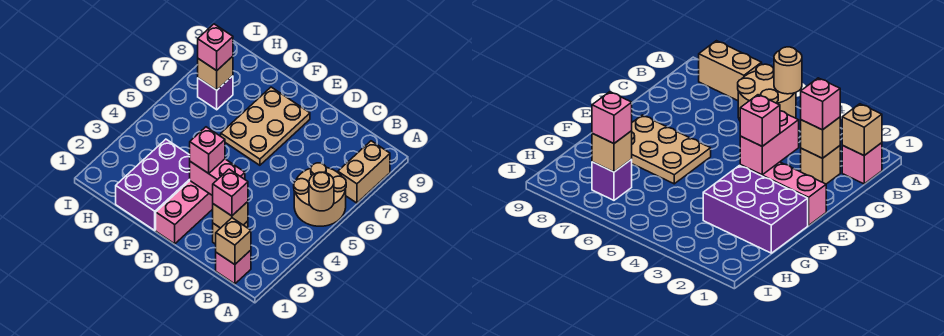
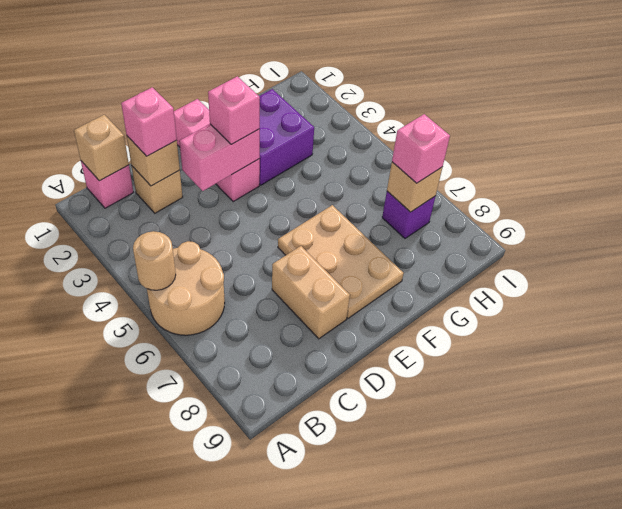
tan brick A7:A8 level 1 -> tan brick D7:D8 level 1
purple brick F1:G3 level 1 -> purple brick F2:G3 level 1

